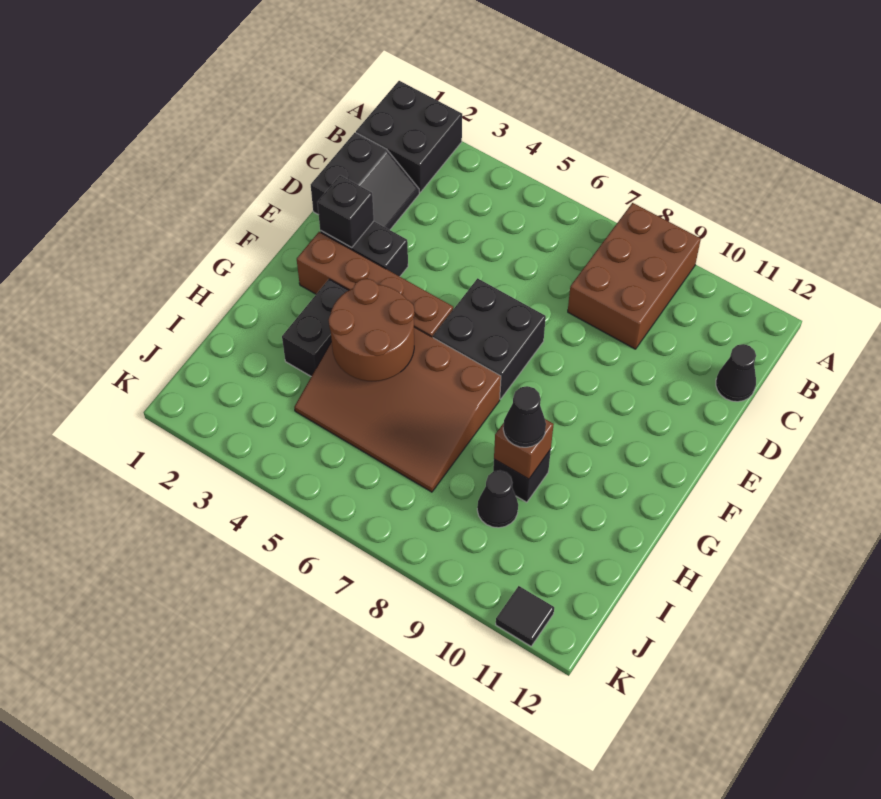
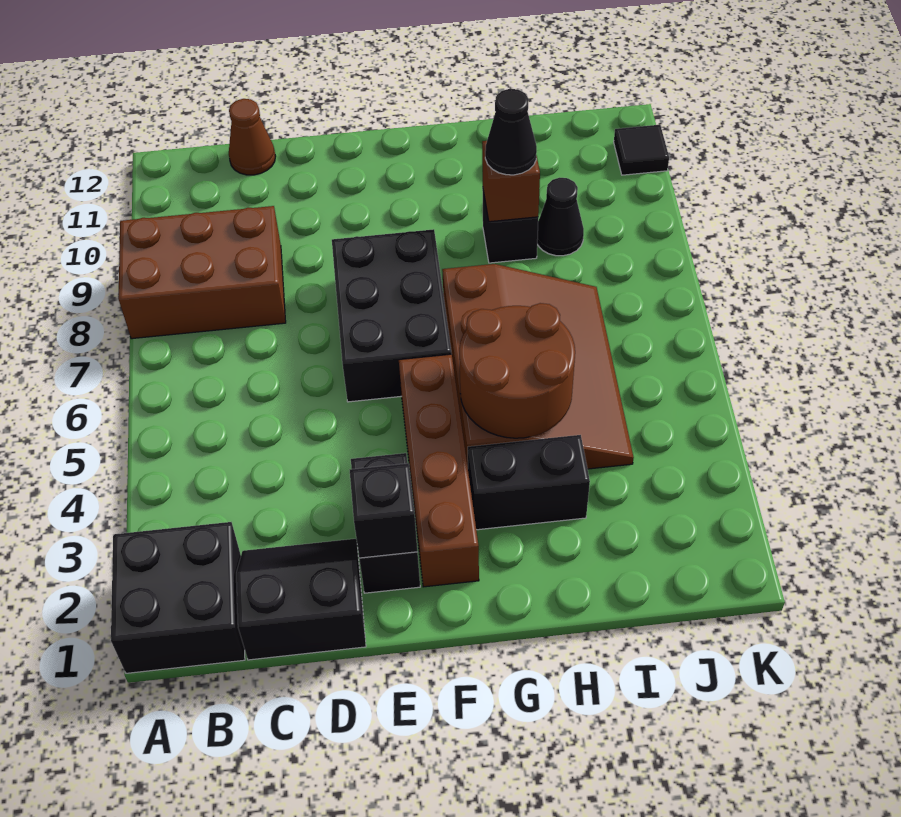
black cone C12 level 1 -> brown cone C12 level 1
black brick E6:F7 level 1 -> black brick E6:F8 level 1

